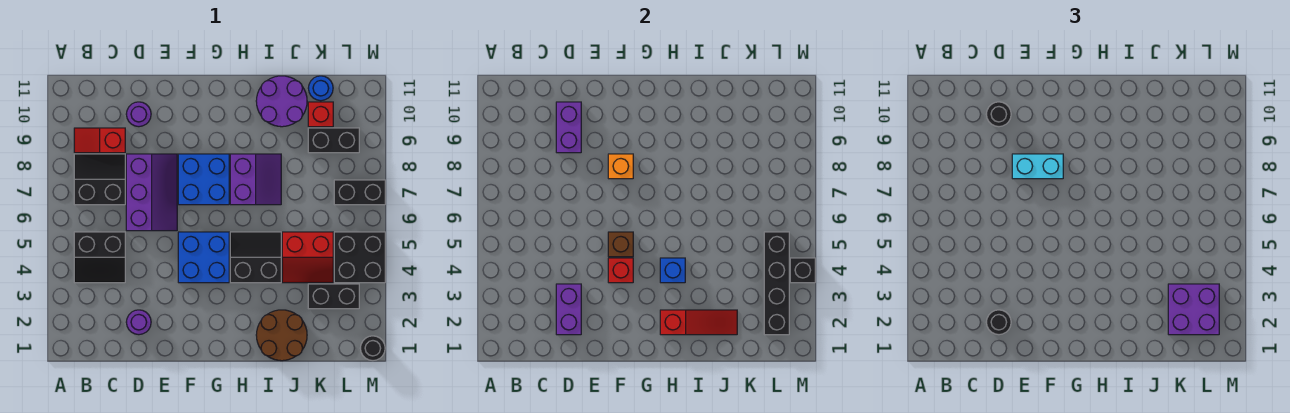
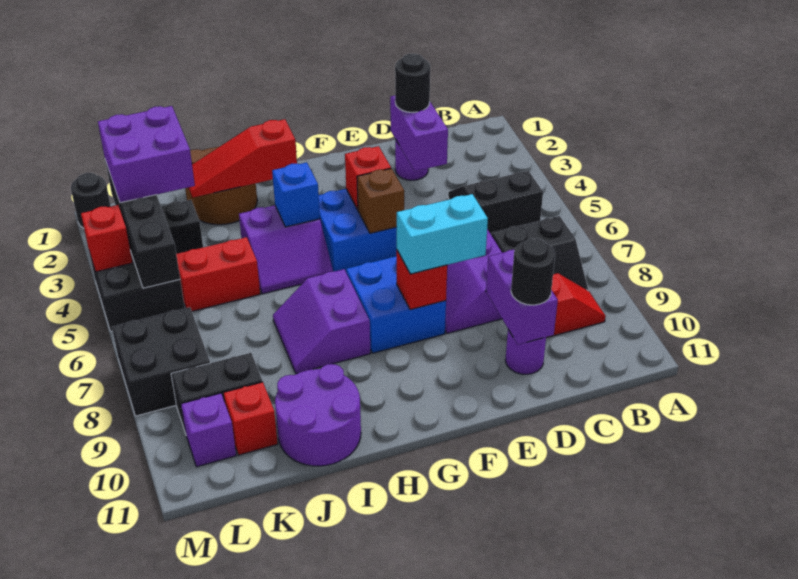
orange brick F8 level 2 -> red brick F8 level 2
black slope H4:I5 level 1 top 4 -> purple slope H4:I5 level 1 top 4
blue round brick K11 level 1 -> none
black brick L7:M7 level 1 -> black brick L7:M8 level 1
none -> purple brick L10 level 1
black brick M4 level 2 -> red brick M4 level 2

